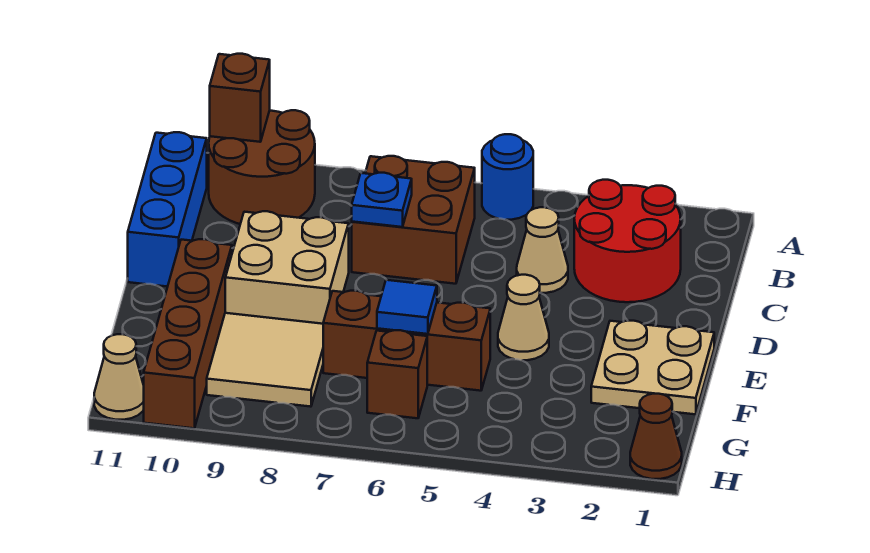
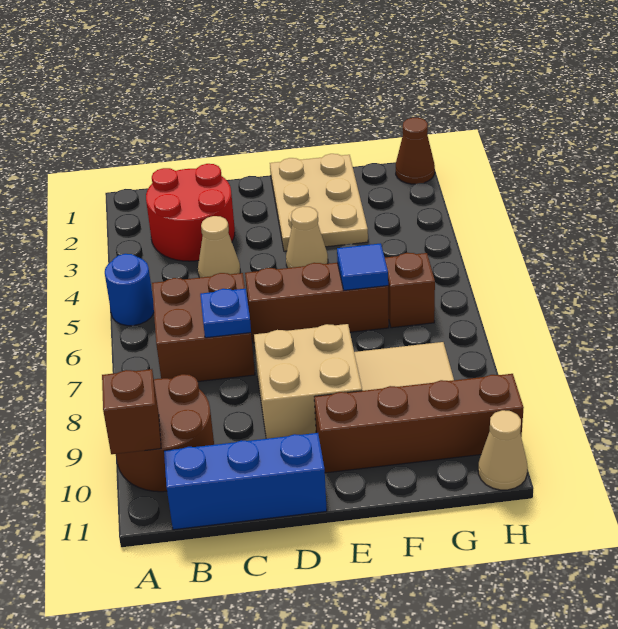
tan plate E1:F2 level 1 -> tan plate E1:F3 level 1
brown brick F5:F7 level 1 -> brown brick D6:F6 level 1

